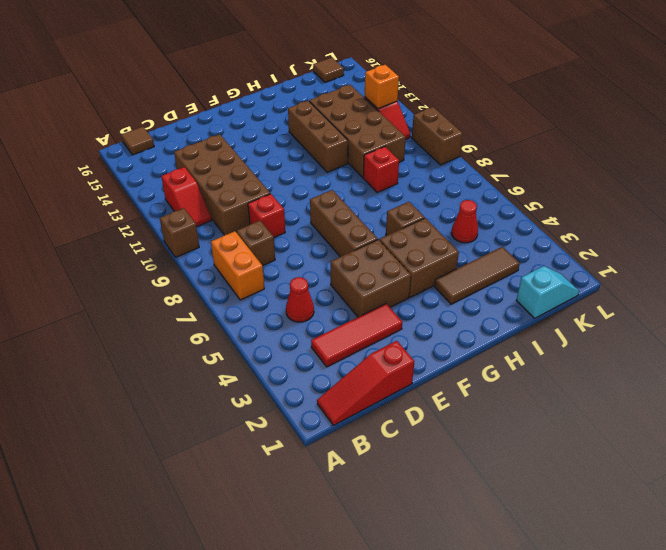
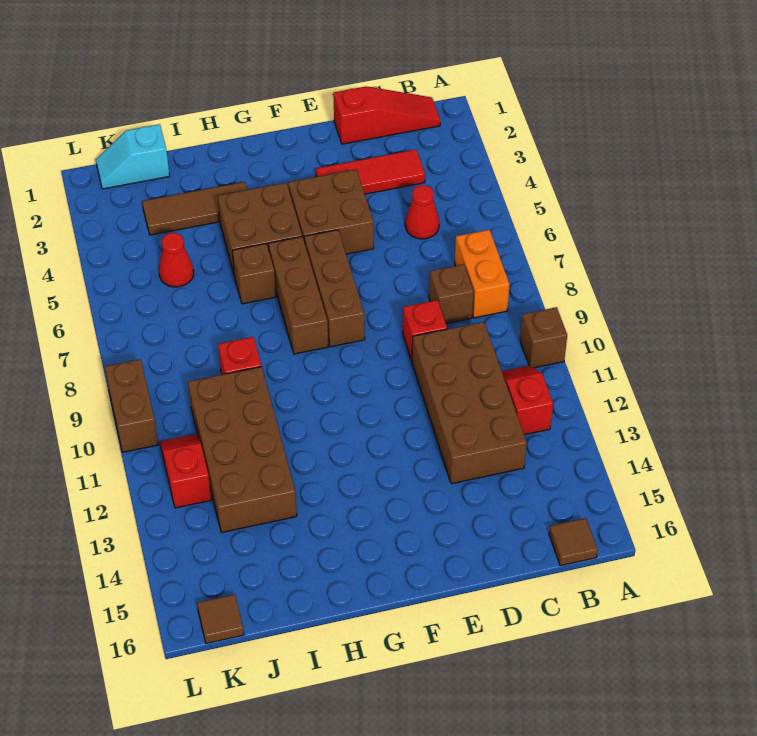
brown brick H11:H13 level 1 -> brown brick G6:G8 level 1
orange brick K12 level 2 -> none

